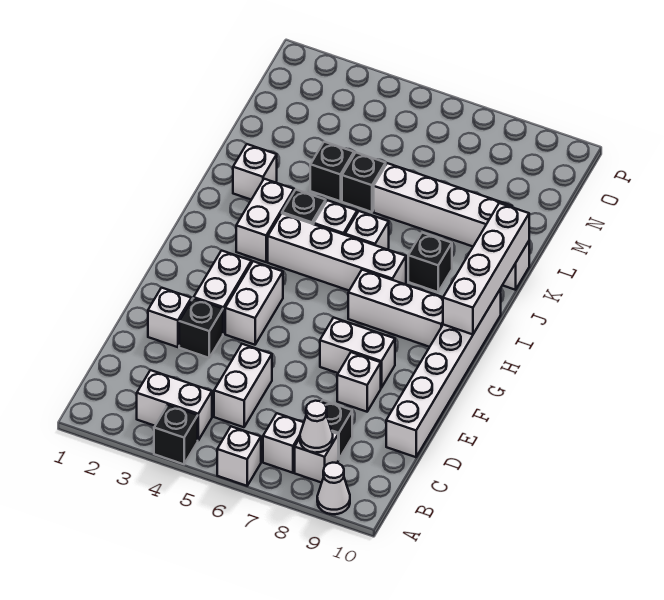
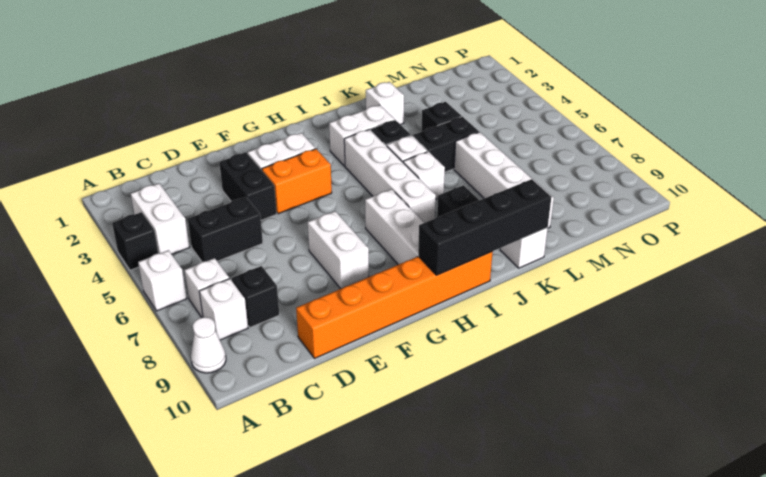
white cone B8 level 2 -> none
white brick C5:D5 level 1 -> black brick C5:D5 level 1
white brick D10:I10 level 1 -> orange brick D10:I10 level 1
white brick E2 level 1 -> none
black brick E3 level 1 -> black brick E3:E4 level 1
white brick E8 level 1 -> none
white brick F4:G4 level 1 -> orange brick F4:G4 level 1
white brick H10:K10 level 2 -> black brick H10:K10 level 2
black brick L5 level 1 -> black brick K5:L5 level 1

